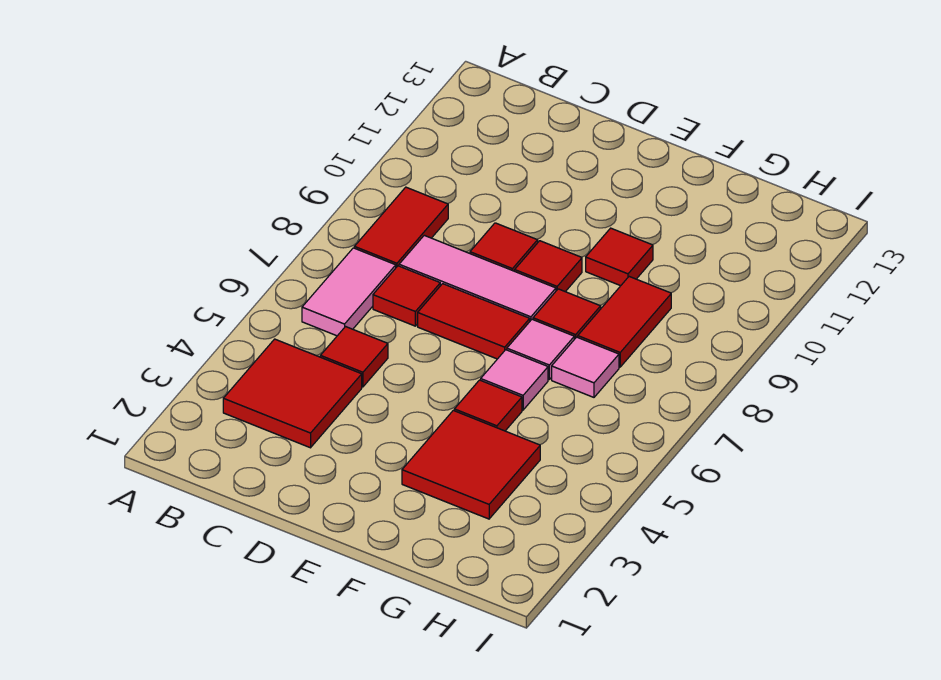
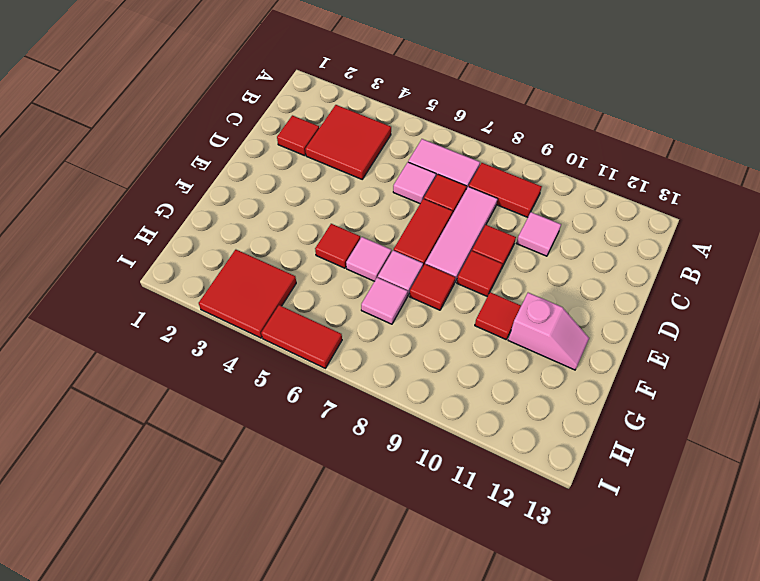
red tile C5 level 1 -> red tile C2 level 1
none -> pink tile C6 level 1
none -> pink tile C10 level 1
red tile F3:G4 level 1 -> red tile H3:I4 level 1
none -> pink slope F11:F12 level 1 top 11
red tile G8:G9 level 1 -> red tile I5:I6 level 1

